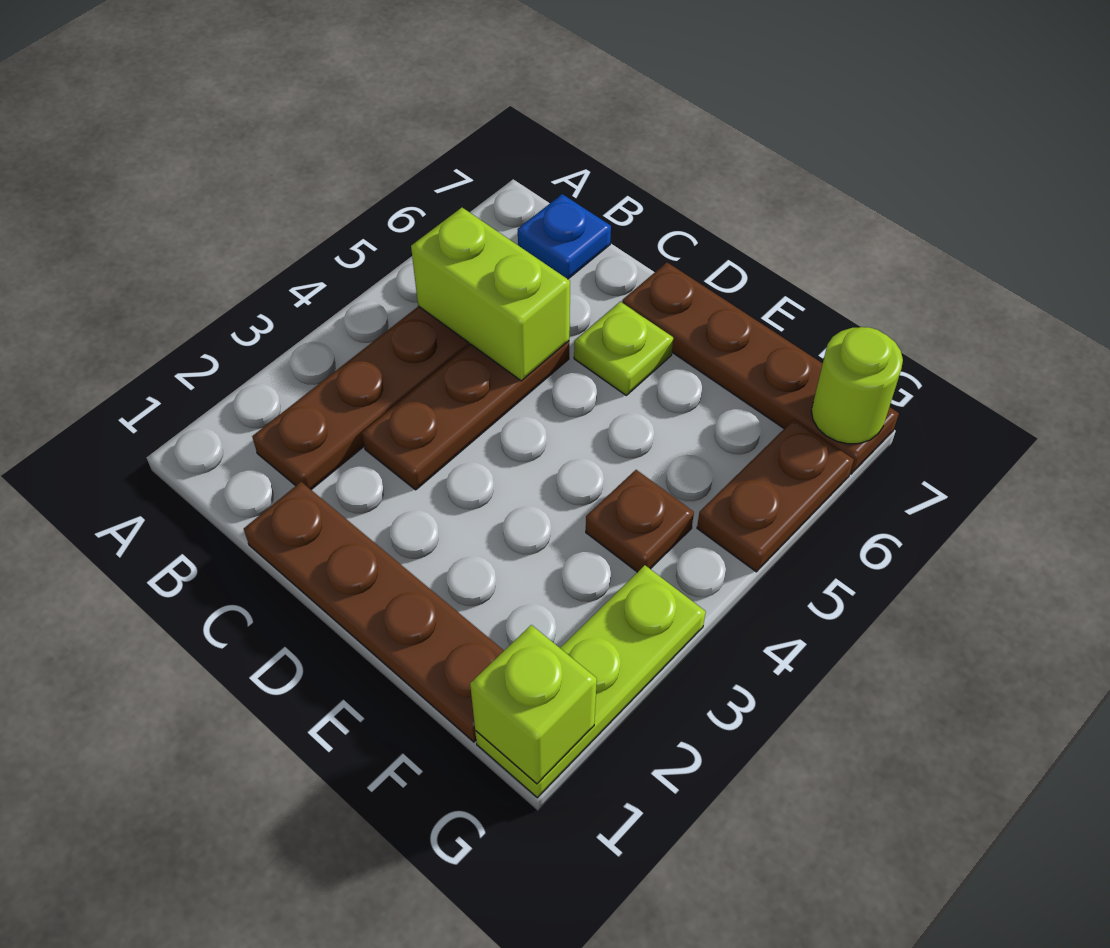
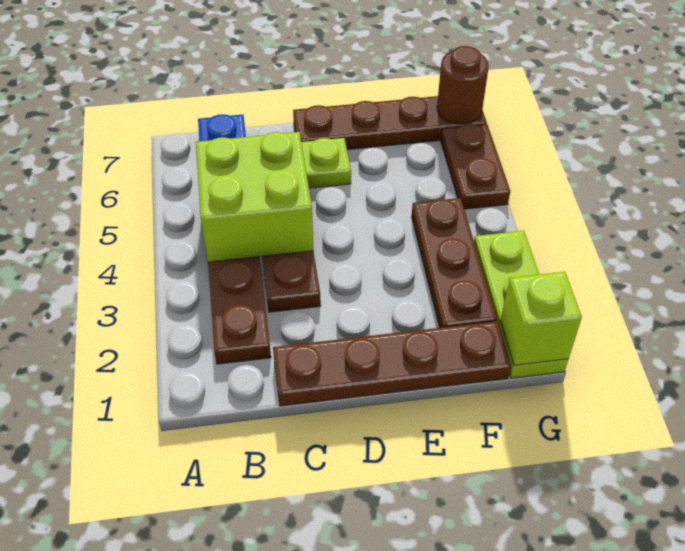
lime brick B5:C5 level 2 -> lime brick B4:C5 level 2
brown plate F4 level 1 -> brown plate F2:F4 level 1
lime round brick G7 level 2 -> brown round brick G7 level 2

